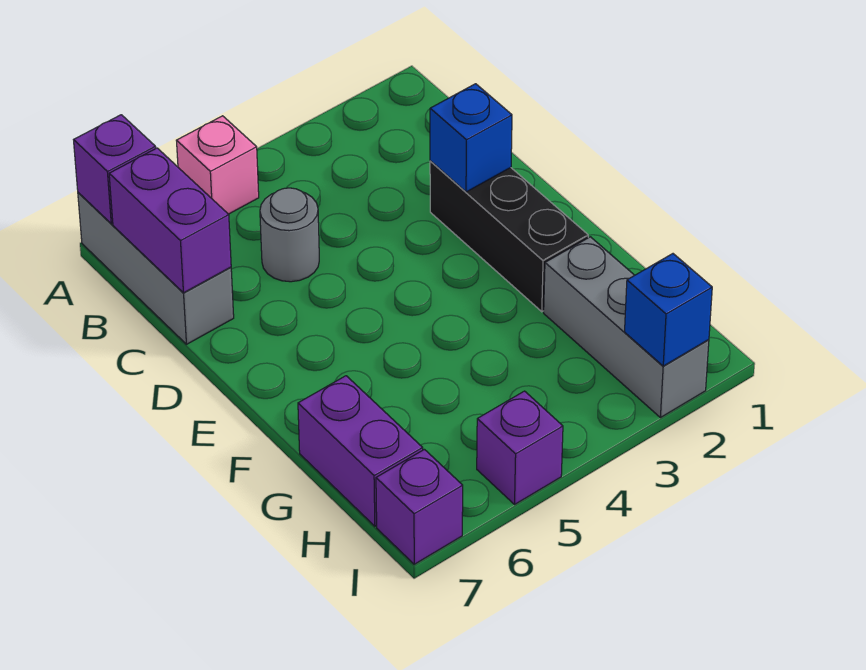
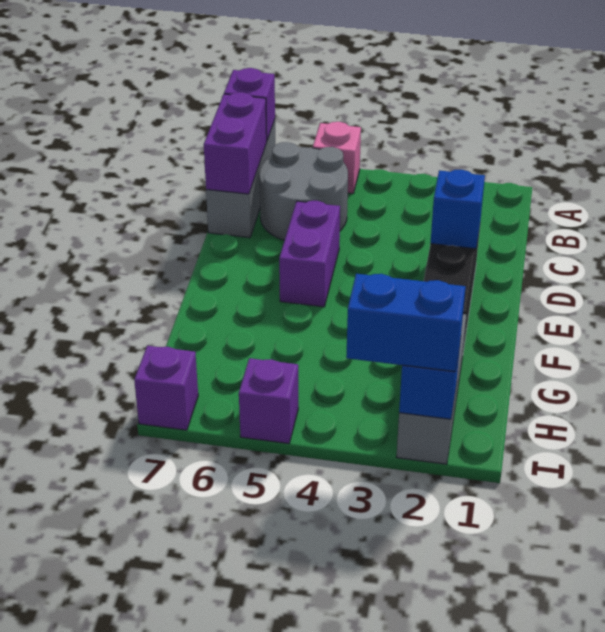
grey round brick C5 level 1 -> grey round brick B5:C6 level 1
purple brick G7:H7 level 1 -> purple brick D5:E5 level 1
none -> blue brick I2:I3 level 3

